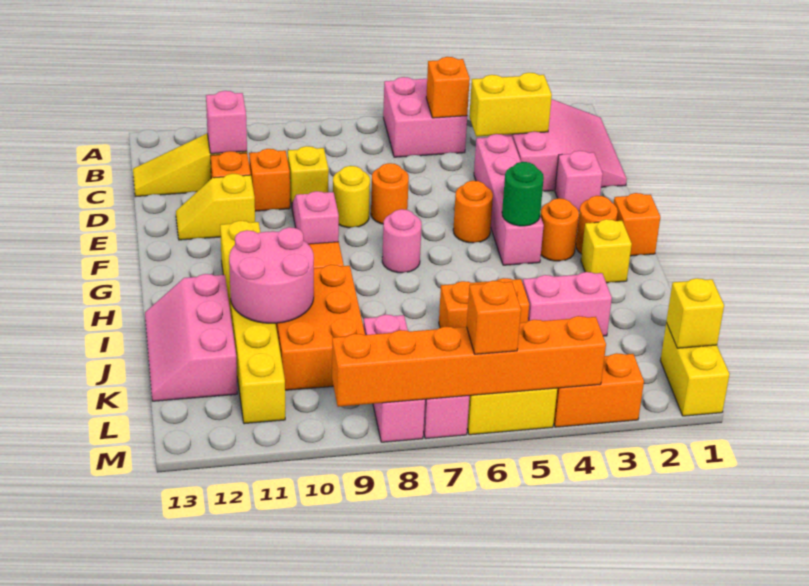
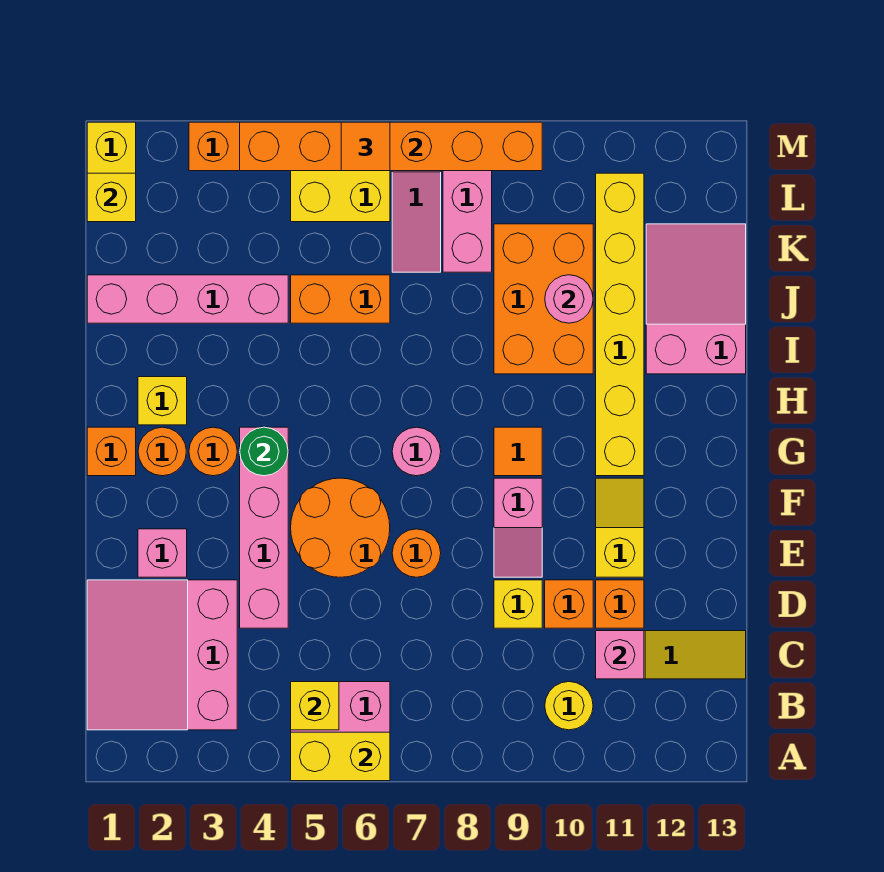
orange brick B5 level 2 -> yellow brick B5 level 2
yellow brick C3:C4 level 2 -> yellow brick A5:A6 level 2
yellow round brick E8 level 1 -> yellow round brick B10 level 1
yellow slope E11:E12 level 1 top 11 -> yellow slope E11:F11 level 1 top E
orange round brick F5 level 1 -> orange round brick E5:F6 level 1
pink round brick I10:J11 level 2 -> pink round brick J10 level 2
pink slope I12:K13 level 1 top 12 -> pink slope I12:K13 level 1 top I
pink brick J3:J4 level 1 -> pink brick J1:J4 level 1
orange brick M6 level 3 -> orange tile M6 level 3

